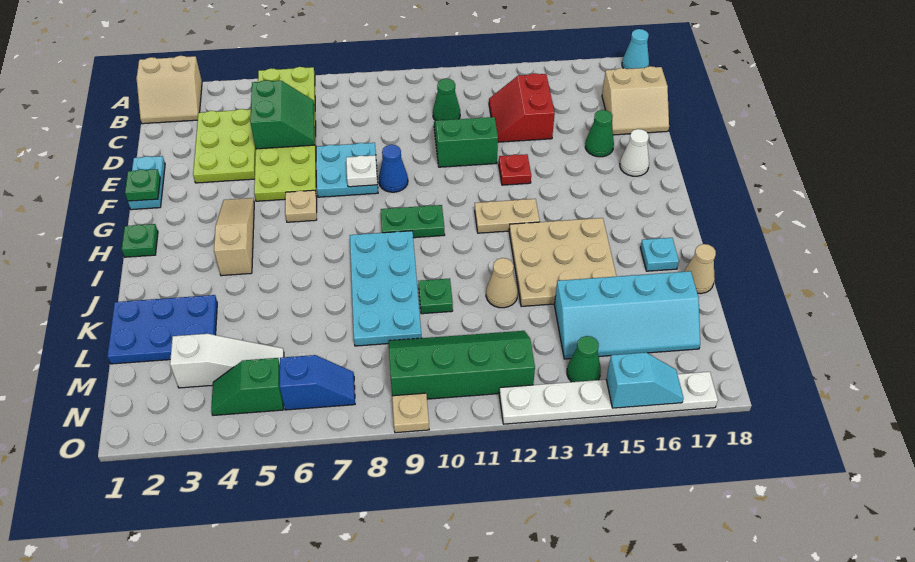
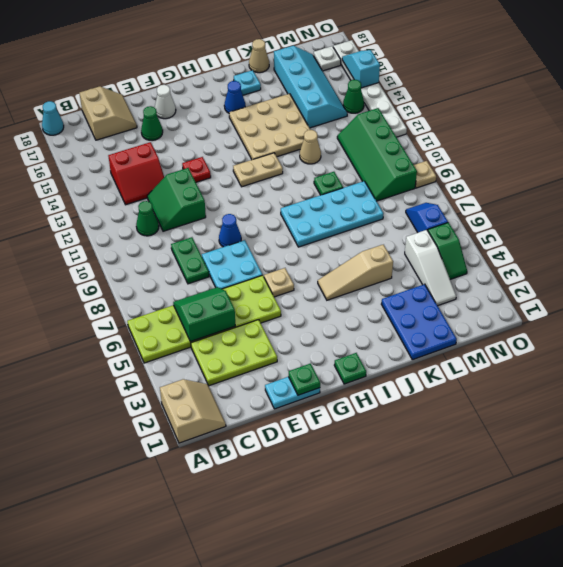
white plate F8 level 2 -> white plate N17 level 1
tan slope G4:I4 level 1 top I -> tan slope I5:K5 level 1 top K
green plate H9:H10 level 1 -> green plate D8:D9 level 1
tan plate H12:H13 level 1 -> tan plate H12:I12 level 1
none -> blue cone I16 level 1
white slope M3:M5 level 1 top 3 -> white slope M3:M5 level 1 top 5

